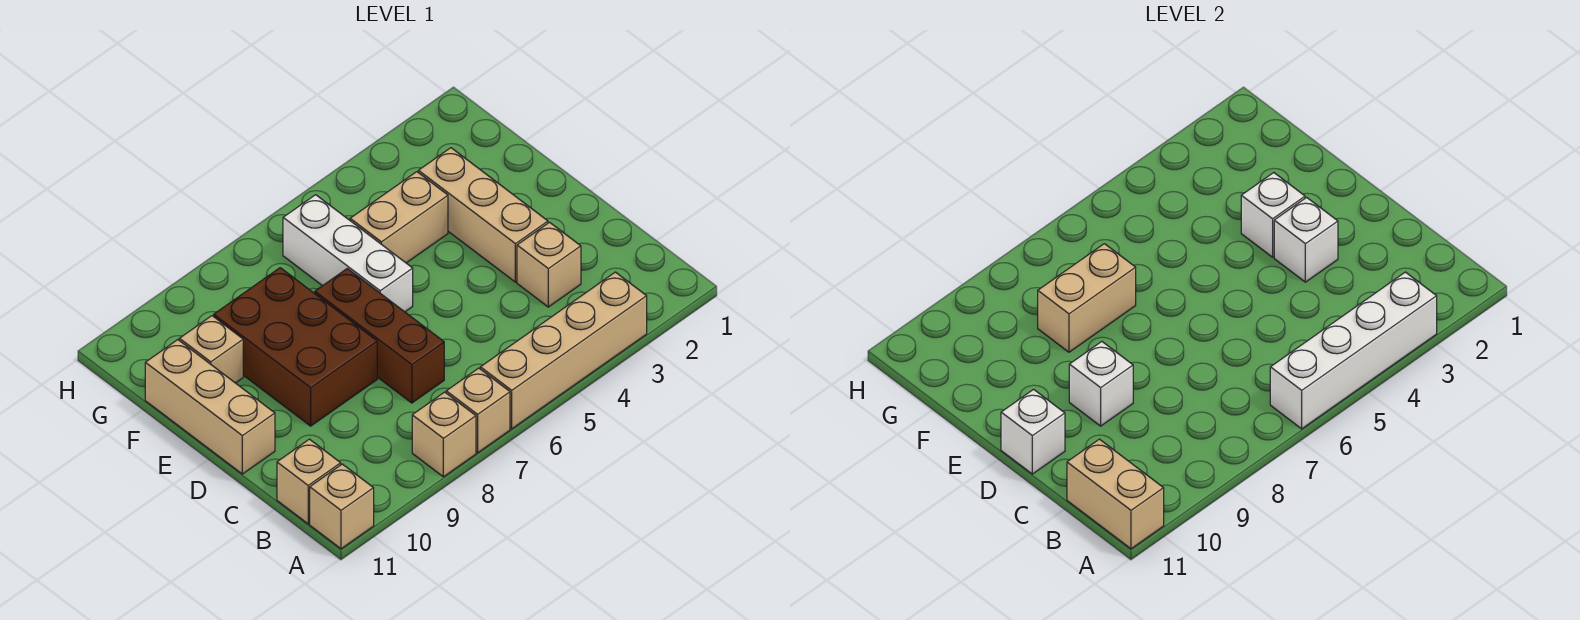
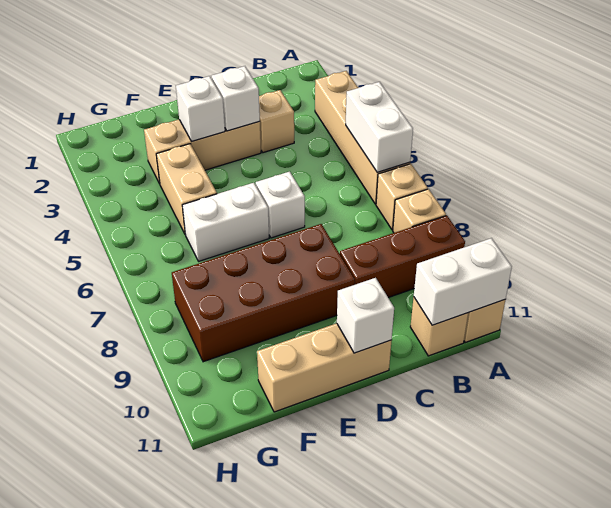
white brick A3:A6 level 2 -> white brick A5:A6 level 2
tan brick A11:B11 level 2 -> white brick A11:B11 level 2
brown brick C7:E7 level 1 -> brown brick A9:C9 level 1
brown brick D8:F9 level 1 -> brown brick D8:G9 level 1
white brick D9 level 2 -> white brick D6 level 1
white brick E6:G6 level 1 -> white brick E6:F6 level 1
tan brick F7:F8 level 2 -> none
tan brick F10 level 1 -> none

